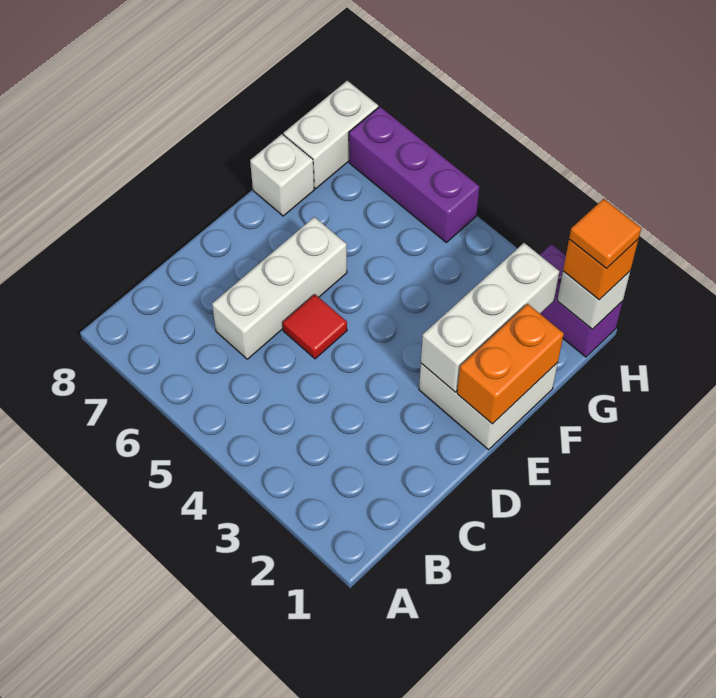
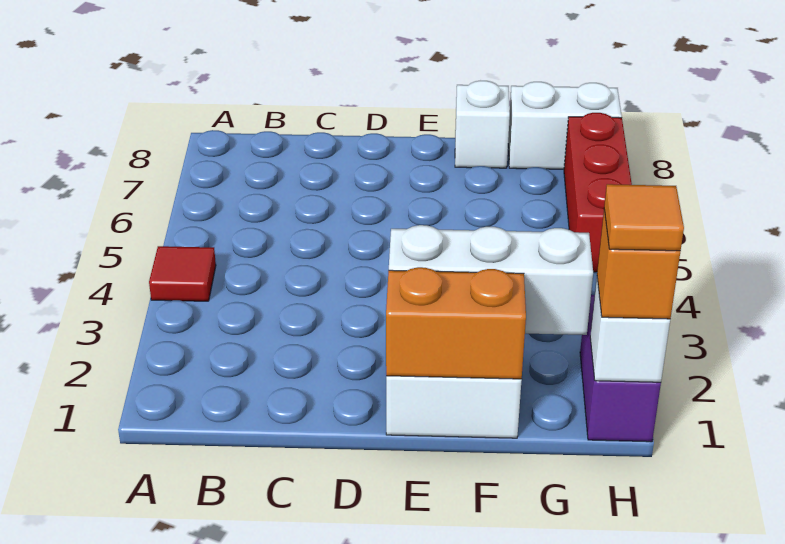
white brick C6:E6 level 1 -> none
red tile D5 level 1 -> red tile A4 level 1
purple brick H5:H7 level 1 -> red brick H5:H7 level 1

